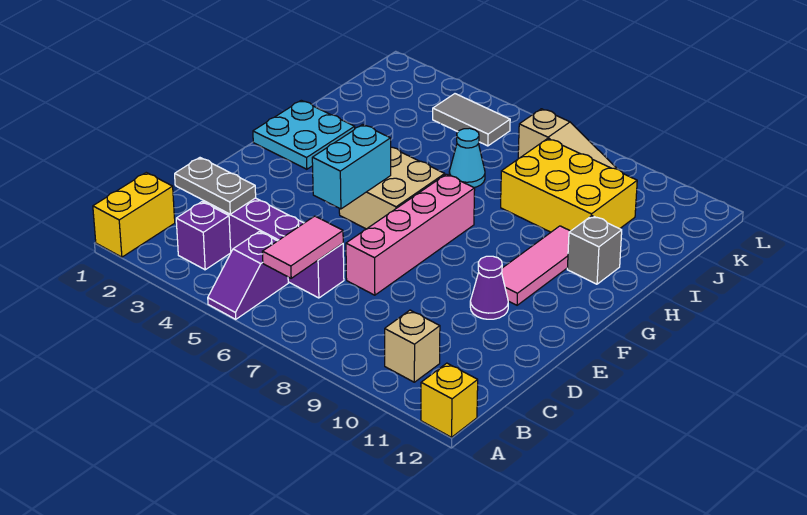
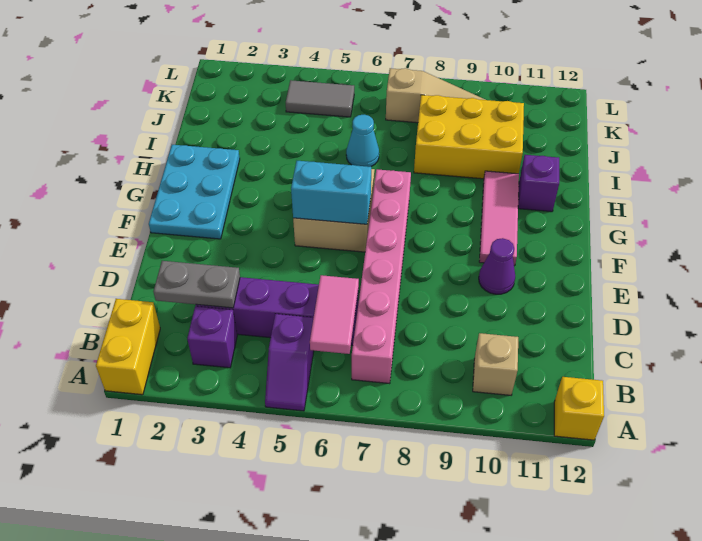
pink brick D7:G7 level 1 -> pink brick B7:G7 level 1
cyan brick E5:F5 level 2 -> cyan brick F5:F6 level 2
cyan plate G1:H2 level 1 -> cyan plate F1:H2 level 1
grey brick H11 level 1 -> purple brick H11 level 1

